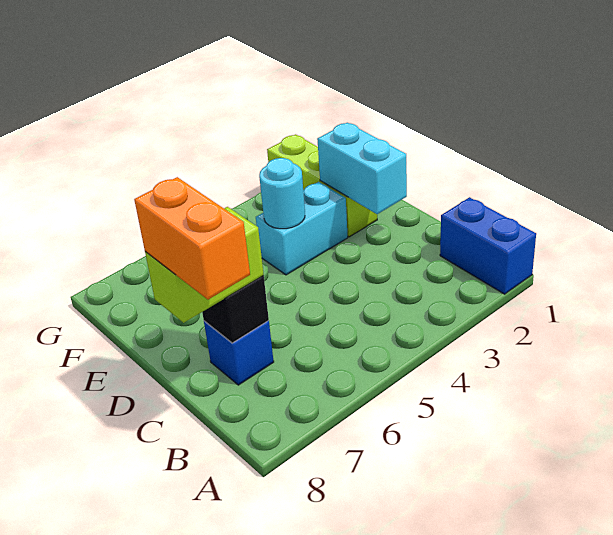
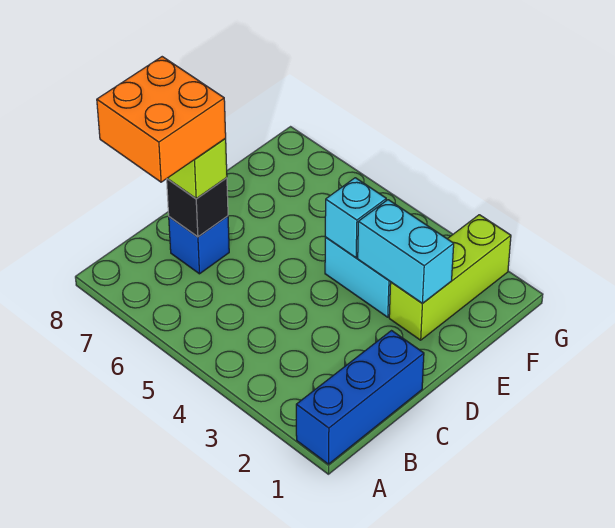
blue brick A1:B1 level 1 -> blue brick A1:C1 level 1
orange brick B8:C8 level 4 -> orange brick B7:C8 level 4
cyan brick D2:E2 level 2 -> cyan brick E2:E3 level 2
cyan round brick E4 level 2 -> cyan brick E4 level 2

